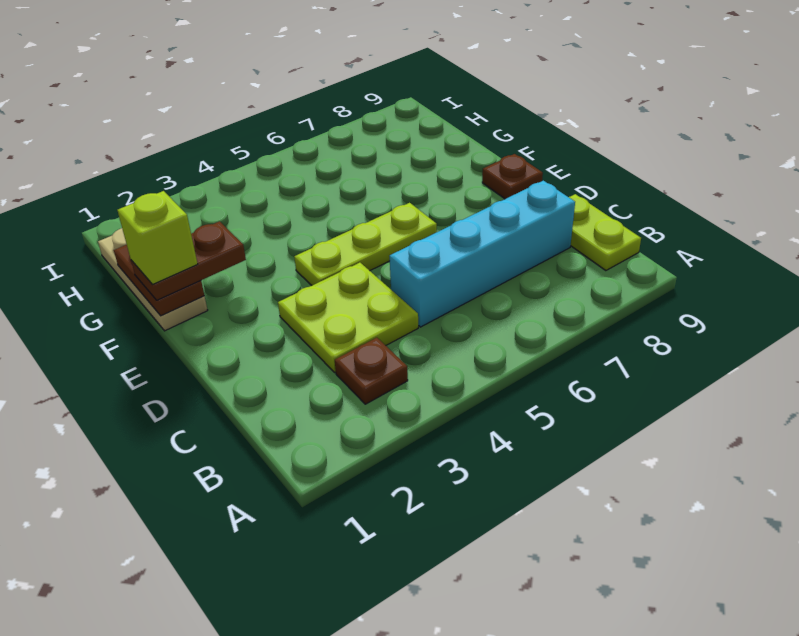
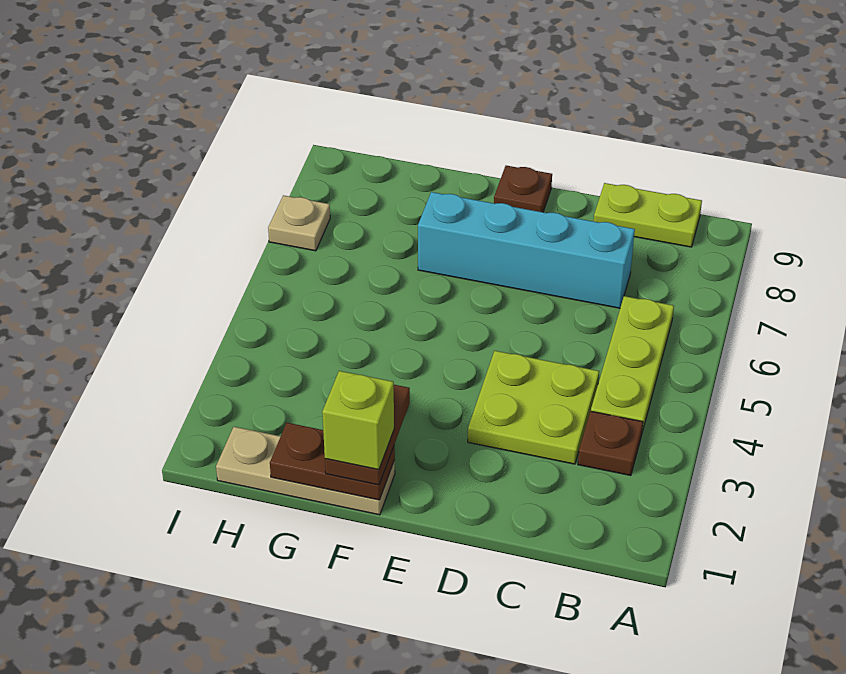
cyan brick C5:C8 level 1 -> cyan brick C7:F7 level 1
lime plate E4:E6 level 1 -> lime plate B4:B6 level 1
none -> tan plate I7 level 1

